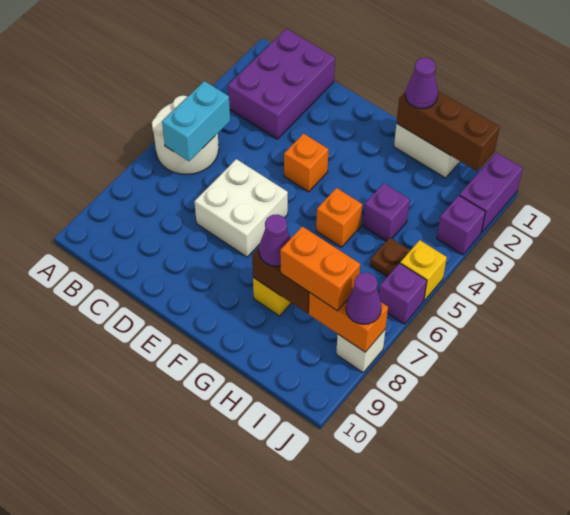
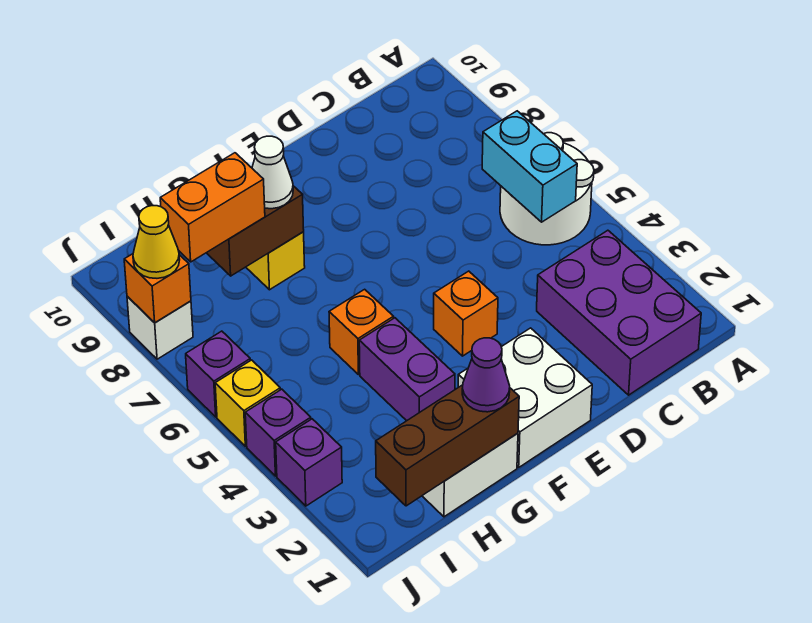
white brick D6:E7 level 1 -> white brick E1:F2 level 1
purple cone G8 level 3 -> white cone G8 level 3
purple brick H4 level 1 -> purple brick J4 level 1
brown plate I5 level 1 -> none
orange brick I8:J8 level 2 -> orange brick J8 level 2
purple brick J1:J2 level 1 -> purple brick G3:G4 level 1
purple cone J8 level 3 -> yellow cone J8 level 3

